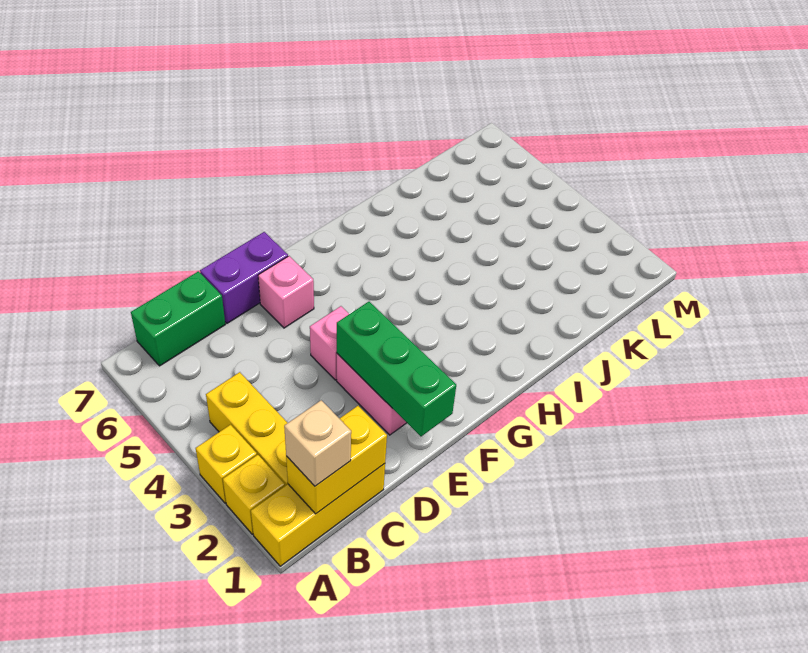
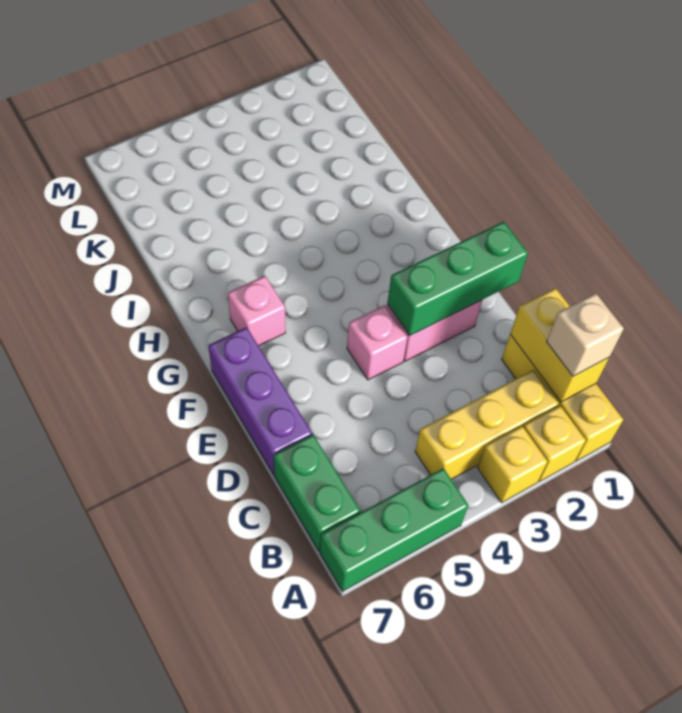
none -> green brick A5:A7 level 1
purple brick D7:E7 level 1 -> purple brick D7:F7 level 1
pink brick E6 level 1 -> pink brick G6 level 1

